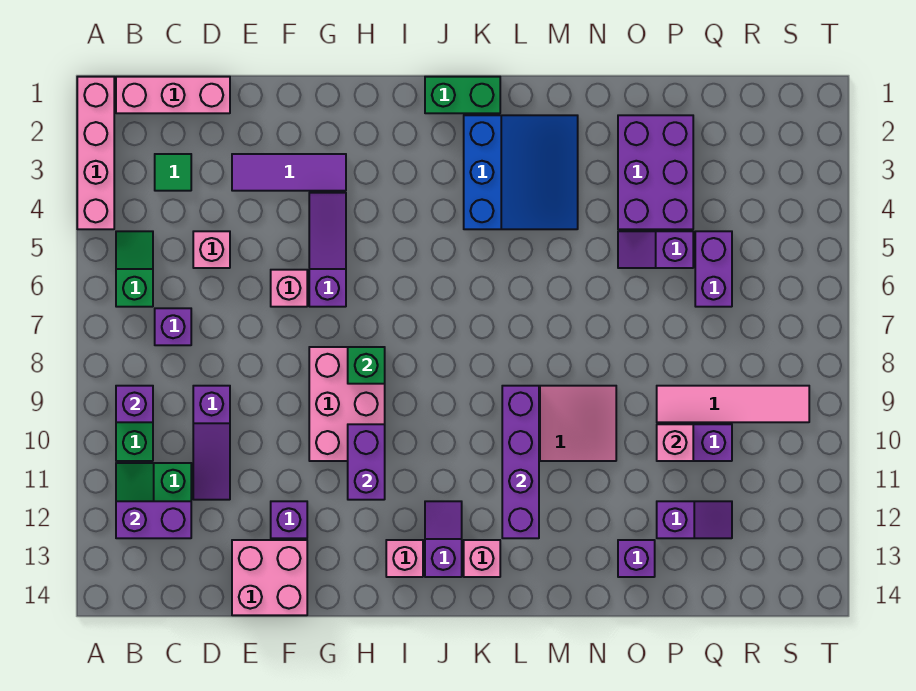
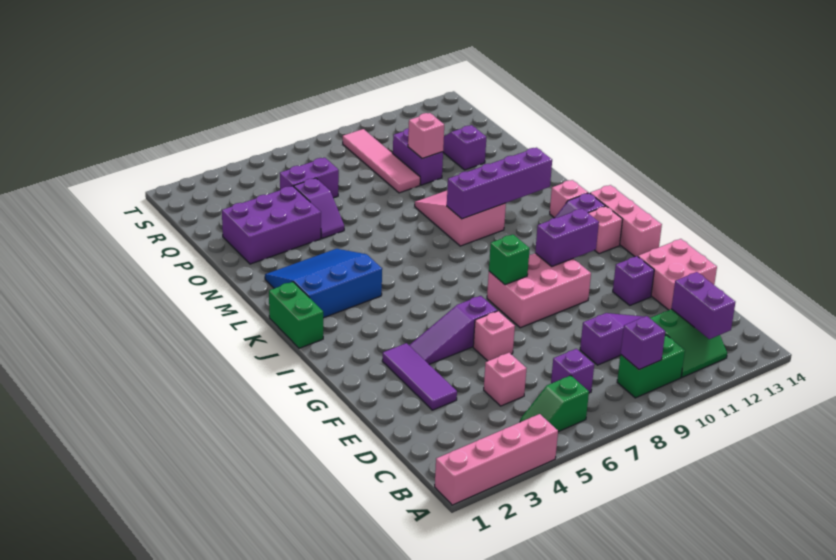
pink brick B1:D1 level 1 -> pink brick H14:J14 level 1
green tile C3 level 1 -> none
purple brick O13 level 1 -> none

